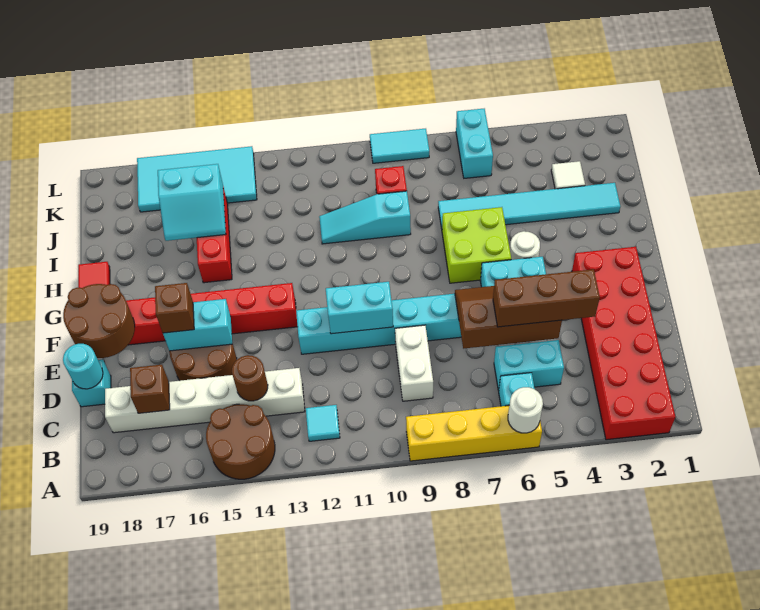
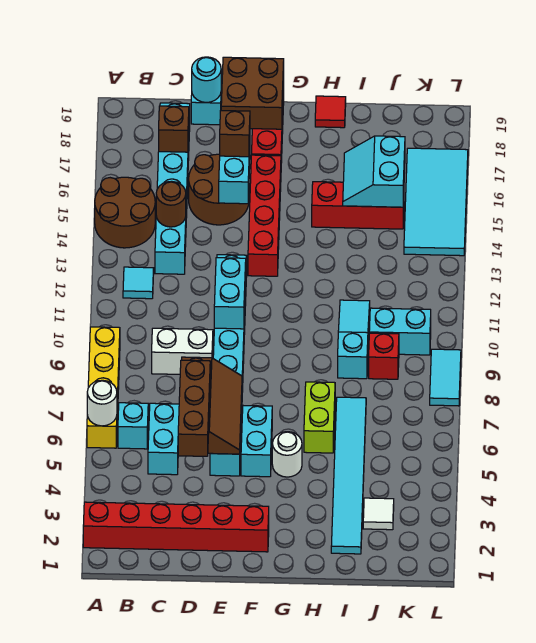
red brick A2:F3 level 1 -> red brick A2:F2 level 1
white brick C13:C18 level 1 -> cyan brick C13:C18 level 1
brown round brick E18:F19 level 2 -> brown brick E18:F19 level 2
lime brick G6:H7 level 1 -> lime brick H6:H7 level 1
cyan brick K6:L6 level 1 -> cyan brick J10:K10 level 1

